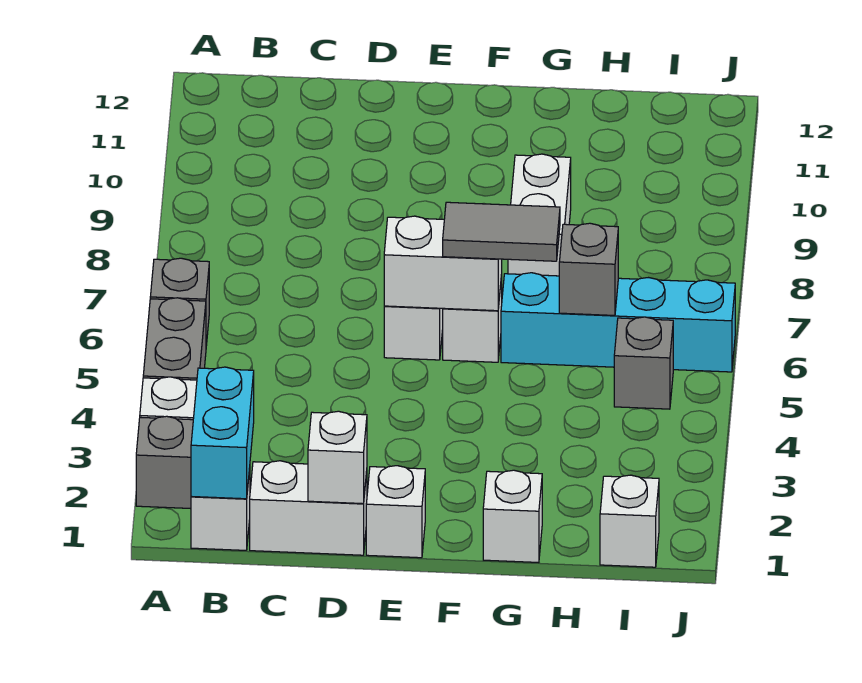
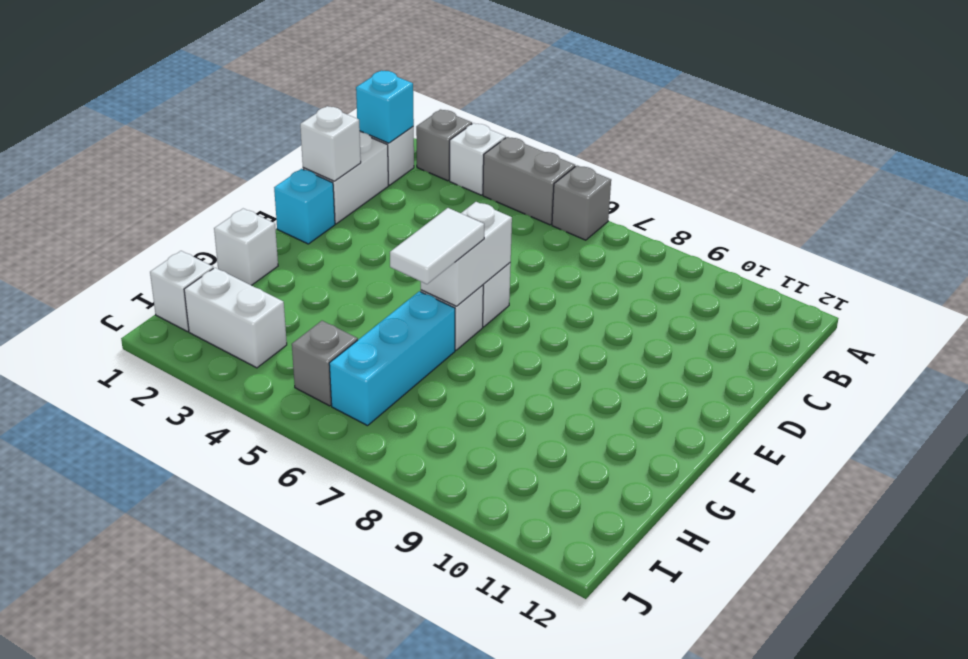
cyan brick B1:B2 level 2 -> cyan brick B1 level 2
white brick E1 level 1 -> cyan brick E1 level 1
grey tile F6:G6 level 3 -> white tile F6:G6 level 3
cyan brick G6:J6 level 1 -> cyan brick G6:I6 level 1
white brick G8:G9 level 1 -> white brick I2:I3 level 1
grey brick H6 level 2 -> none

